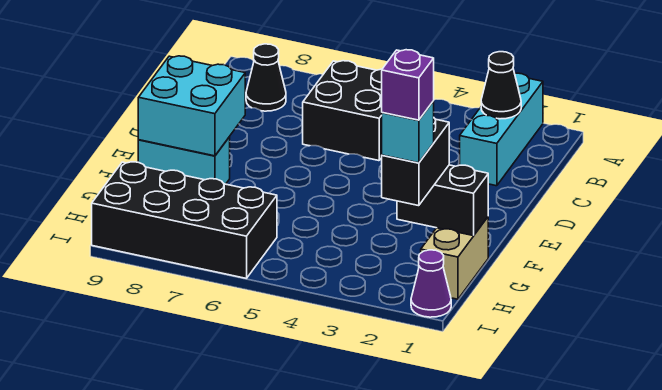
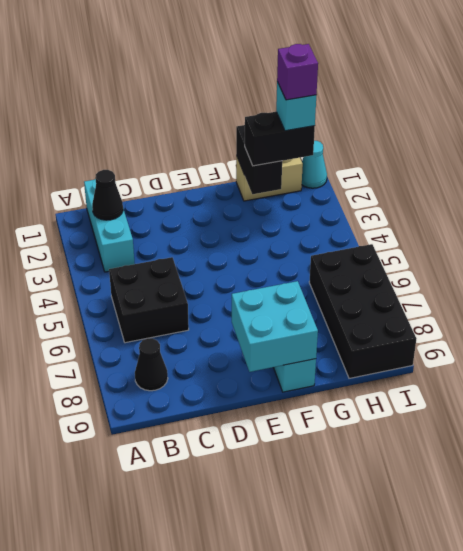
cyan brick A2:C2 level 1 -> cyan brick B1:B3 level 1
purple cone I1 level 1 -> cyan cone I1 level 1

